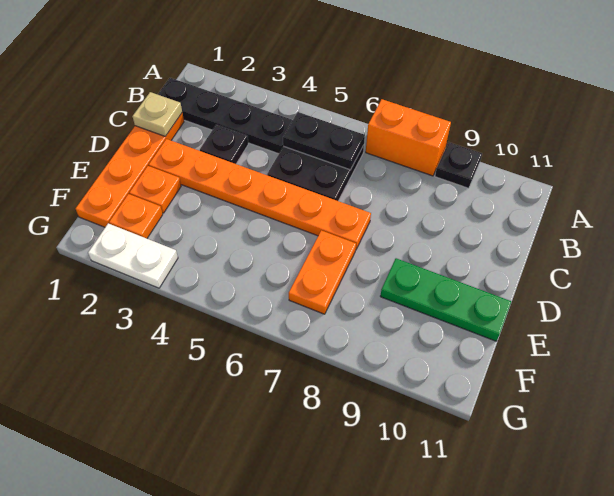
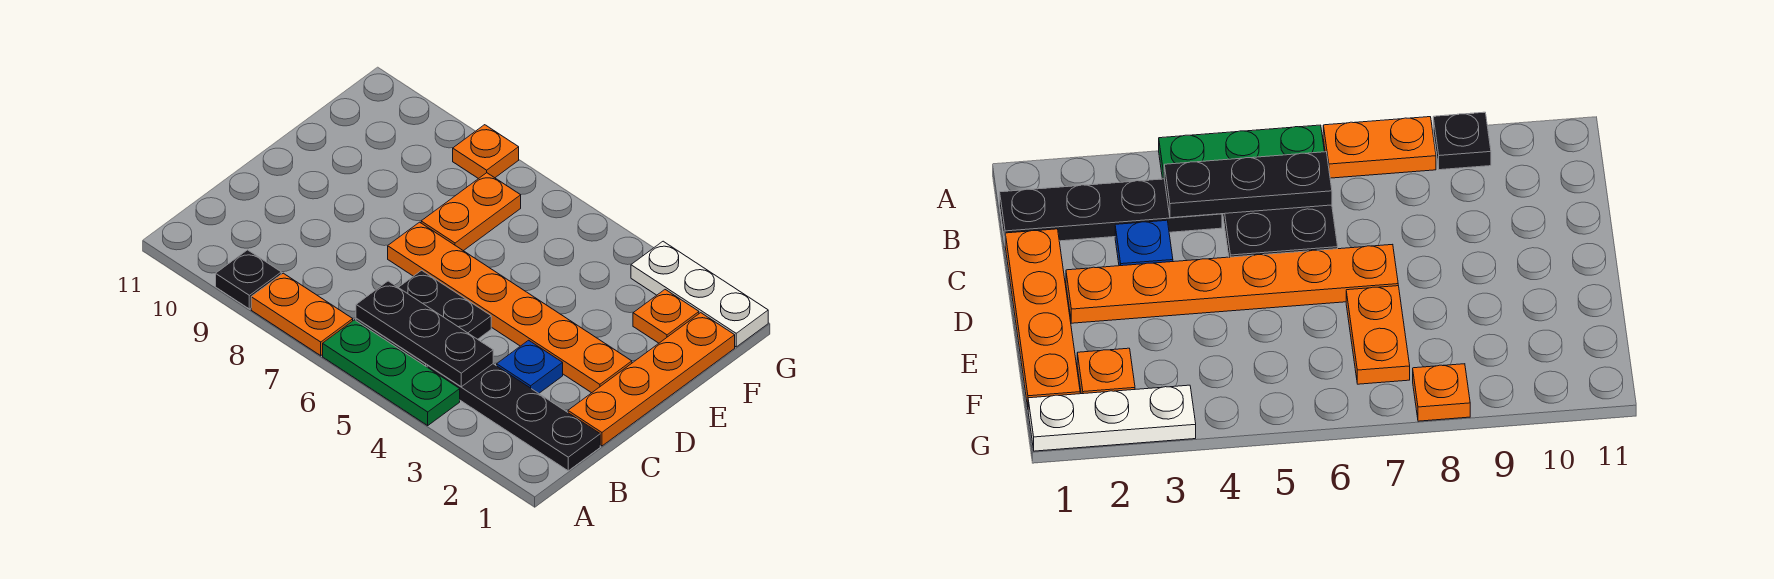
orange brick A7:A8 level 1 -> orange plate A7:A8 level 1
black plate B5:B6 level 2 -> black plate B4:B6 level 2
tan plate C1 level 2 -> none
black plate C3 level 1 -> blue plate C3 level 1
orange plate E2 level 1 -> orange plate G8 level 1
green plate E9:E11 level 1 -> green plate A4:A6 level 1
white plate G2:G3 level 1 -> white plate G1:G3 level 1

